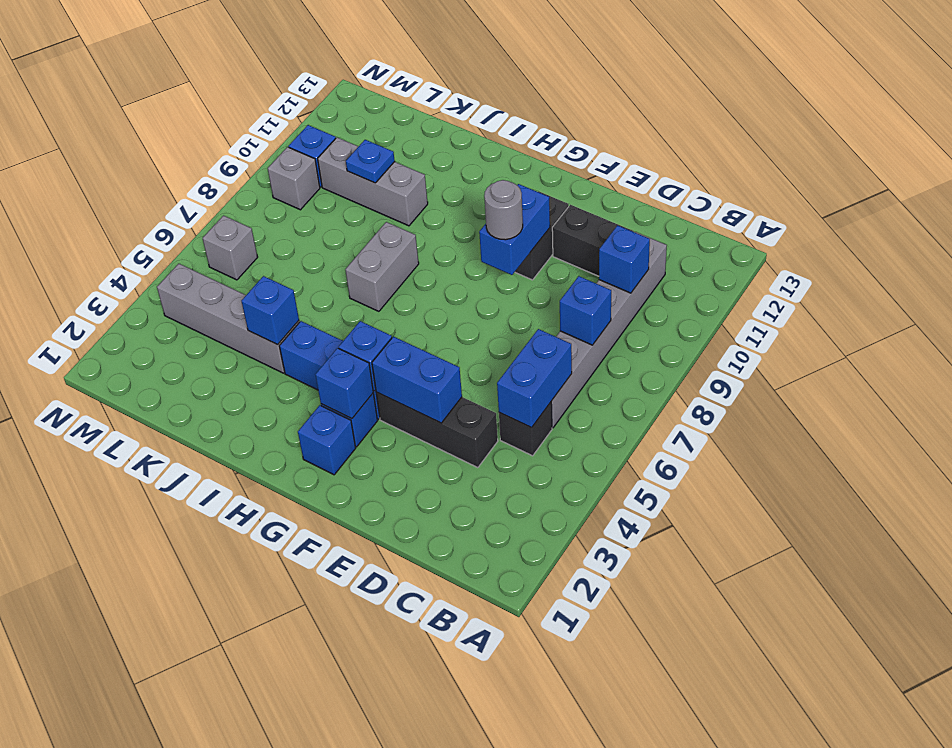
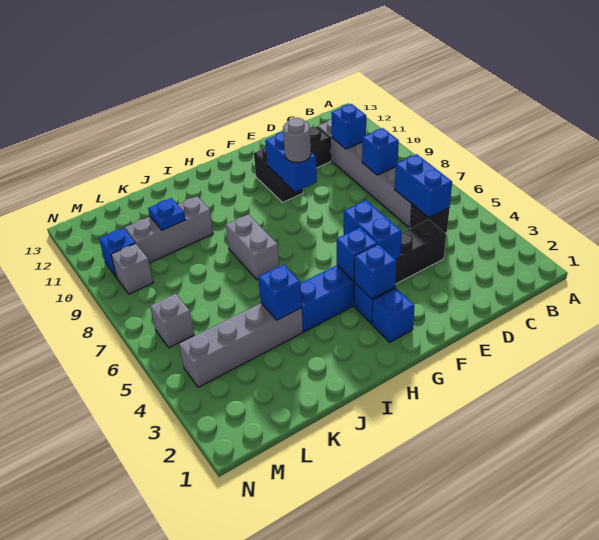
blue brick E4:F4 level 2 -> blue brick F4:F5 level 2

